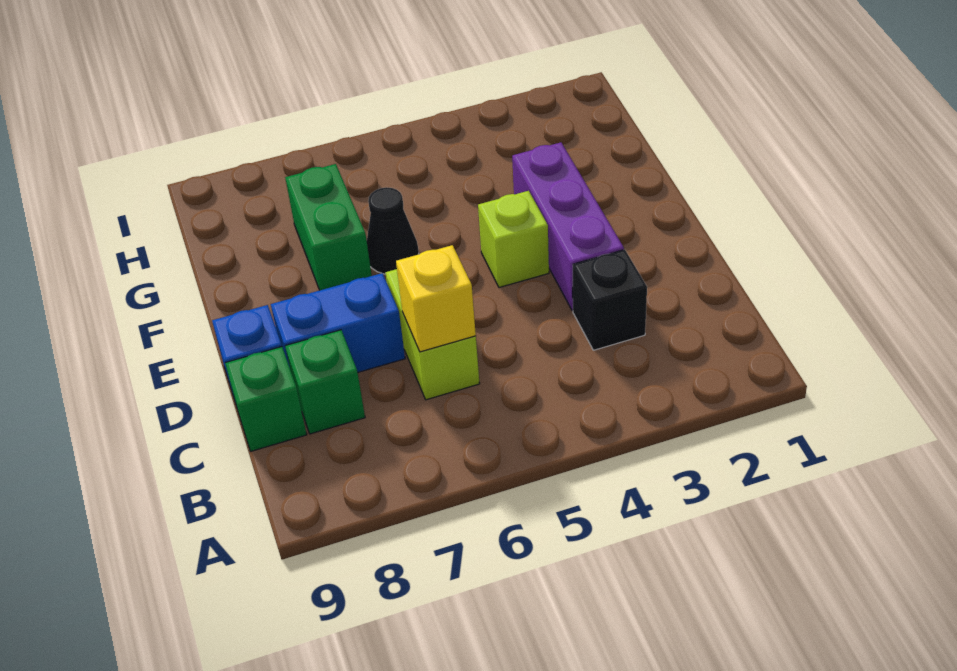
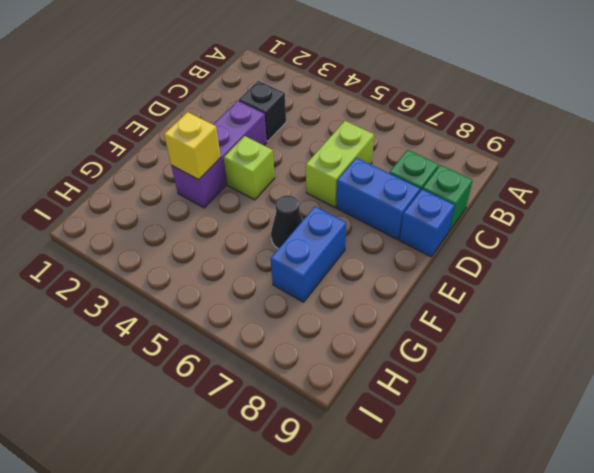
yellow brick C6 level 2 -> yellow brick F3 level 2
green brick F7:G7 level 1 -> blue brick F7:G7 level 1

